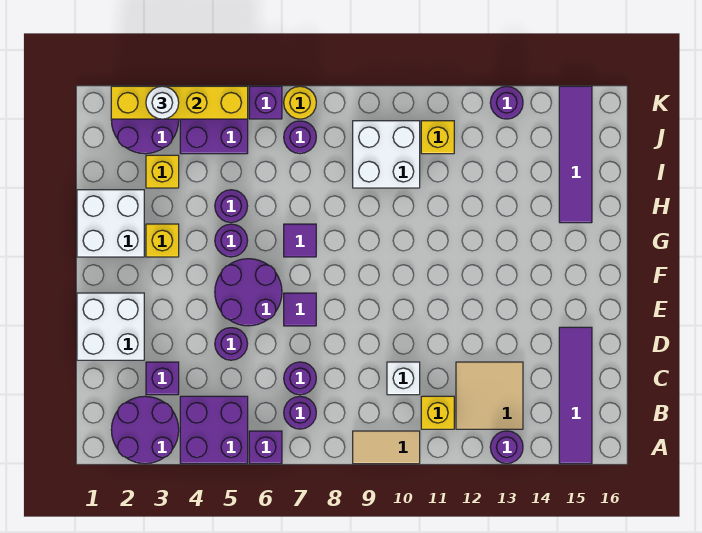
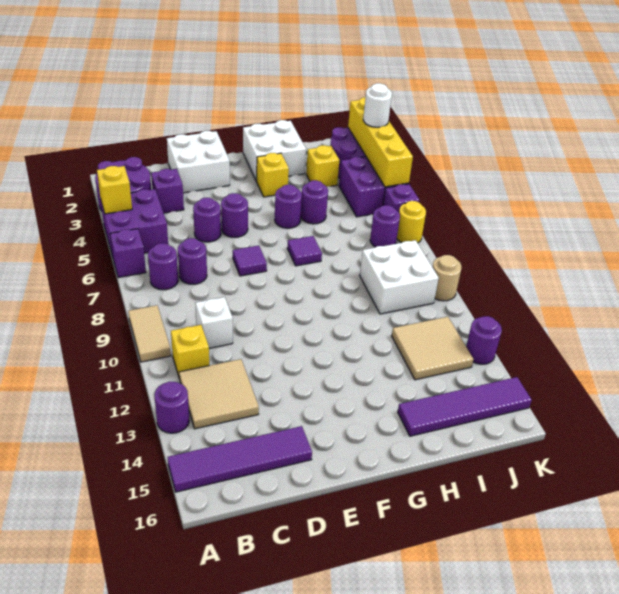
purple round brick E5:F6 level 1 -> purple round brick E5 level 1
none -> tan tile I12:J13 level 1
yellow brick J11 level 1 -> yellow brick A4 level 2
none -> tan round brick K10 level 1

